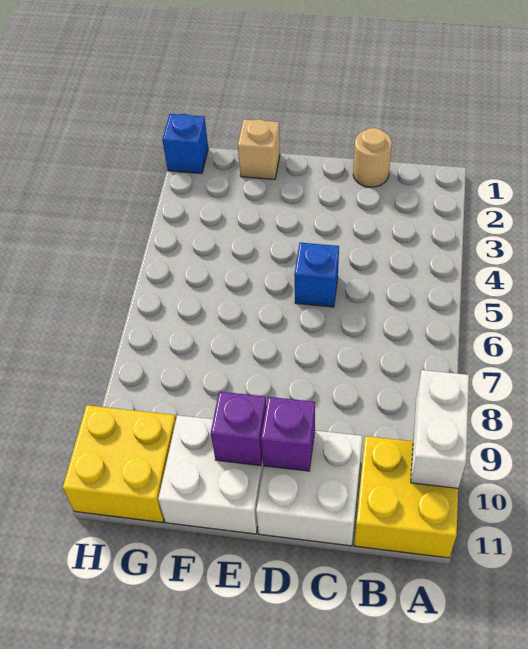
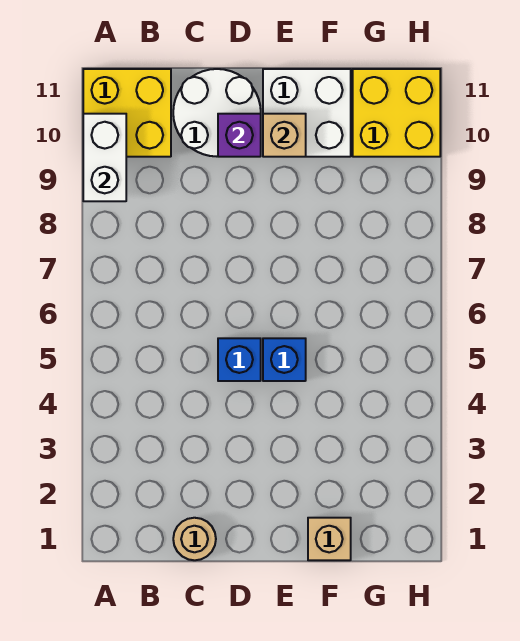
white brick C10:D11 level 1 -> white round brick C10:D11 level 1
purple brick E10 level 2 -> tan brick E10 level 2
blue brick H1 level 1 -> blue brick E5 level 1

